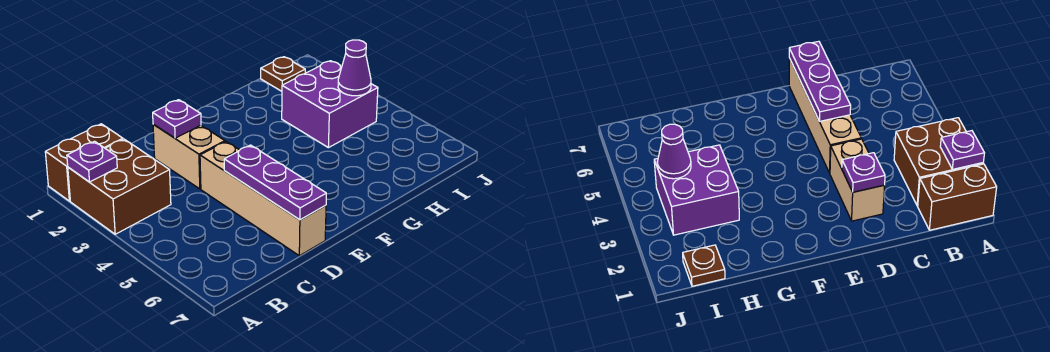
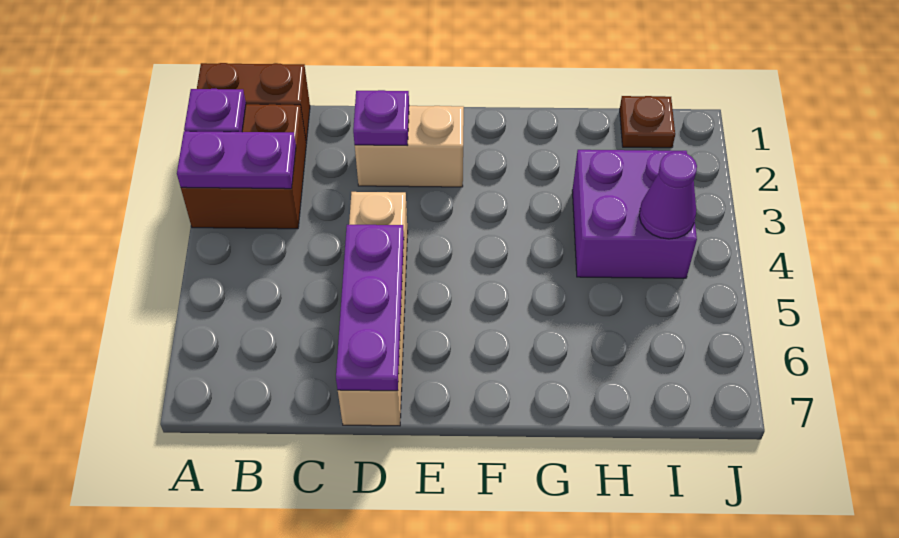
none -> purple plate A3:B3 level 2
tan brick D2:D3 level 1 -> tan brick D2:E2 level 1

